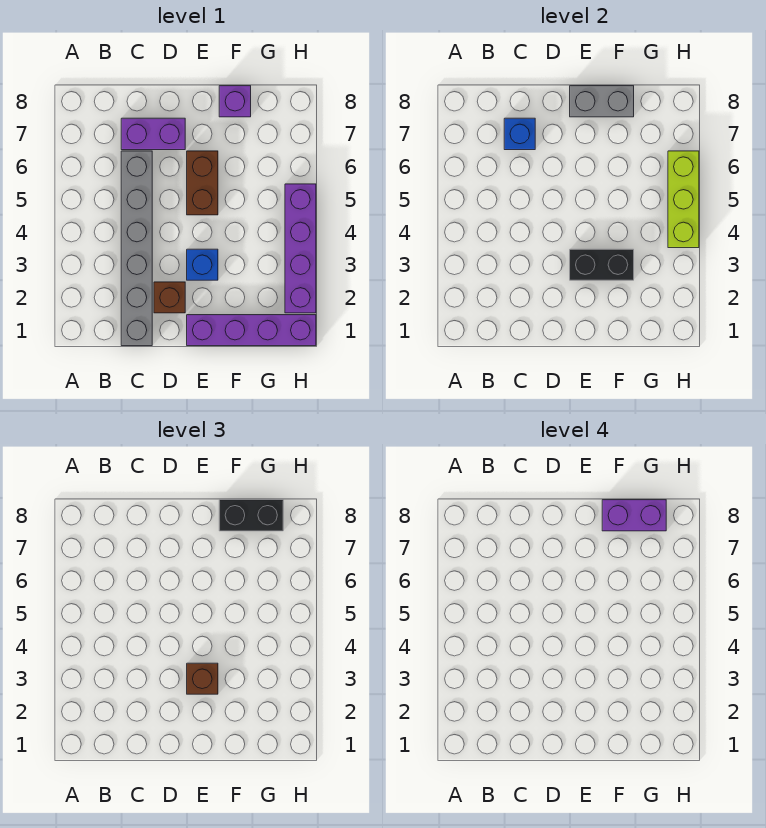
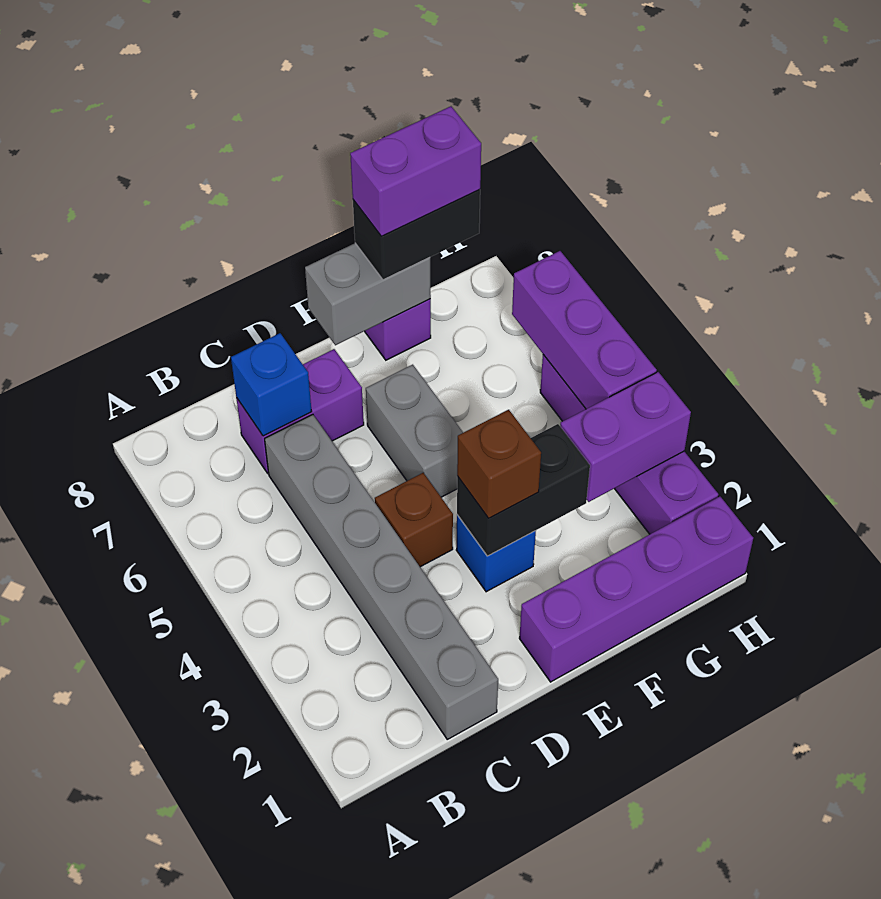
brown brick D2 level 1 -> brown brick D4 level 1
brown brick E5:E6 level 1 -> grey brick E5:E6 level 1
none -> purple brick G3:H3 level 2
lime brick H4:H6 level 2 -> purple brick H4:H6 level 2

